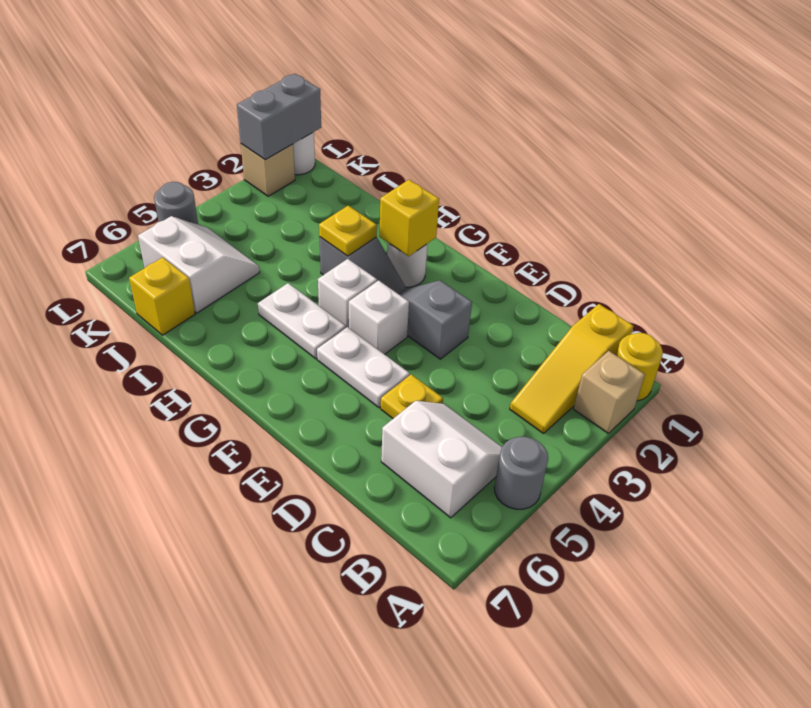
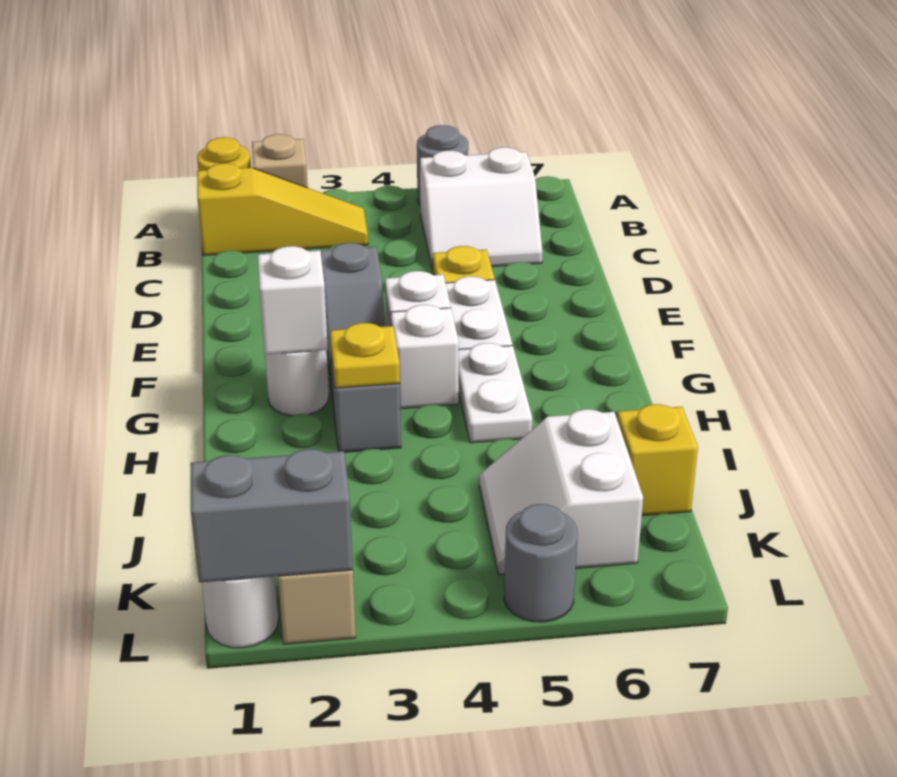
white slope B5:C6 level 1 top 6 -> white slope B5:C6 level 1 top B
yellow brick G2 level 2 -> white brick G2 level 2

